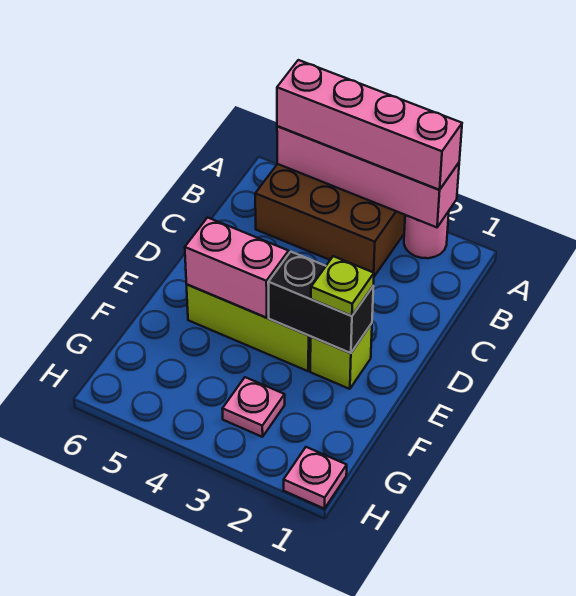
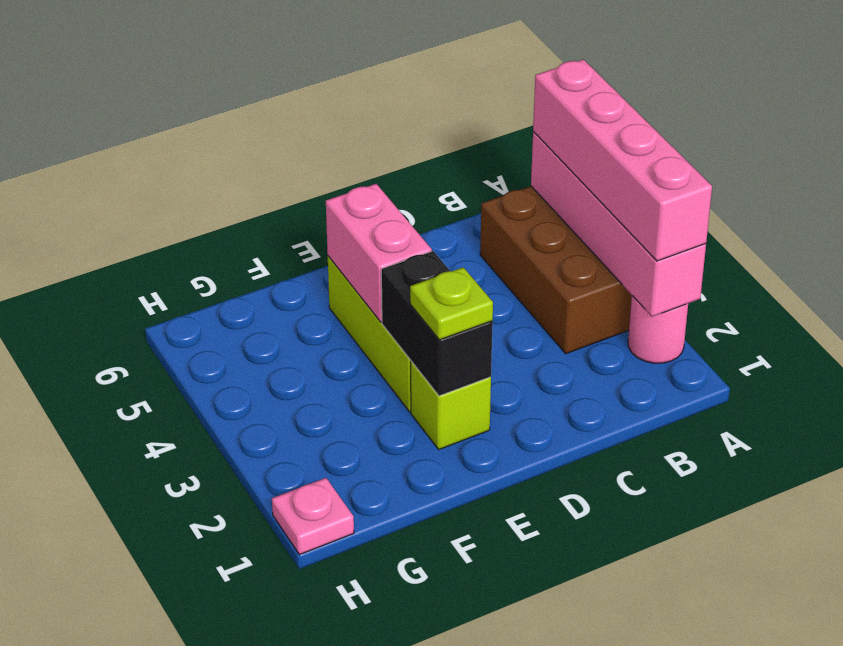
pink plate G3 level 1 -> none

